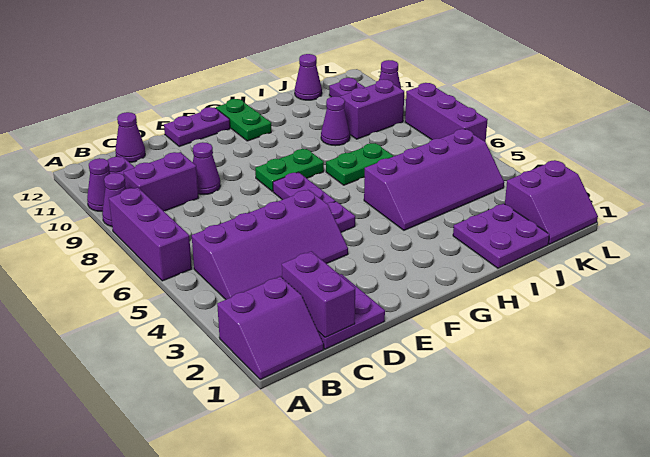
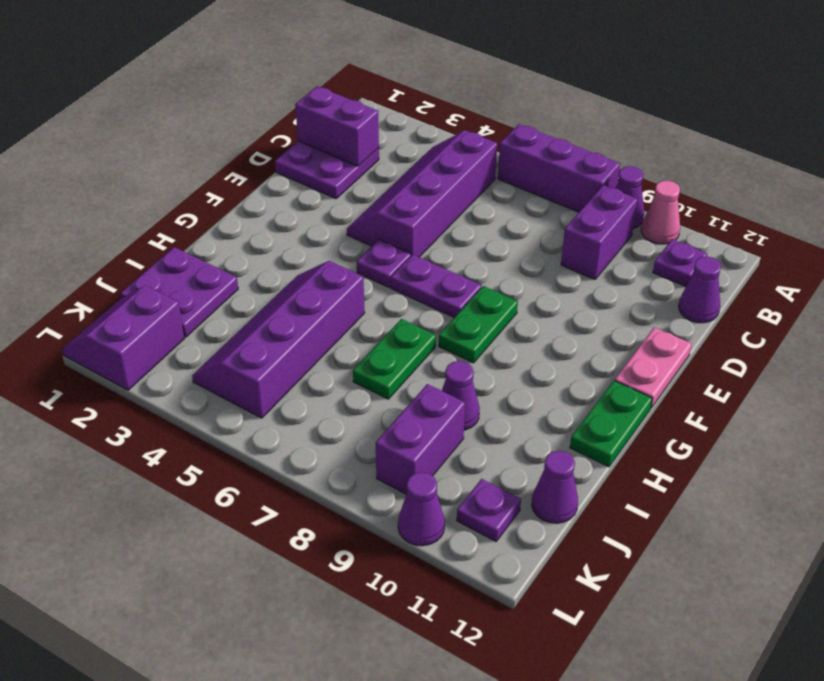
purple slope A1:B2 level 1 top 2 -> none
purple cone A10 level 1 -> pink cone A10 level 1
purple cone D9 level 1 -> none
purple plate E12:F12 level 1 -> pink plate E12:F12 level 1
green plate G11:G12 level 1 -> green plate G12:H12 level 1
purple brick L6:L8 level 1 -> none

